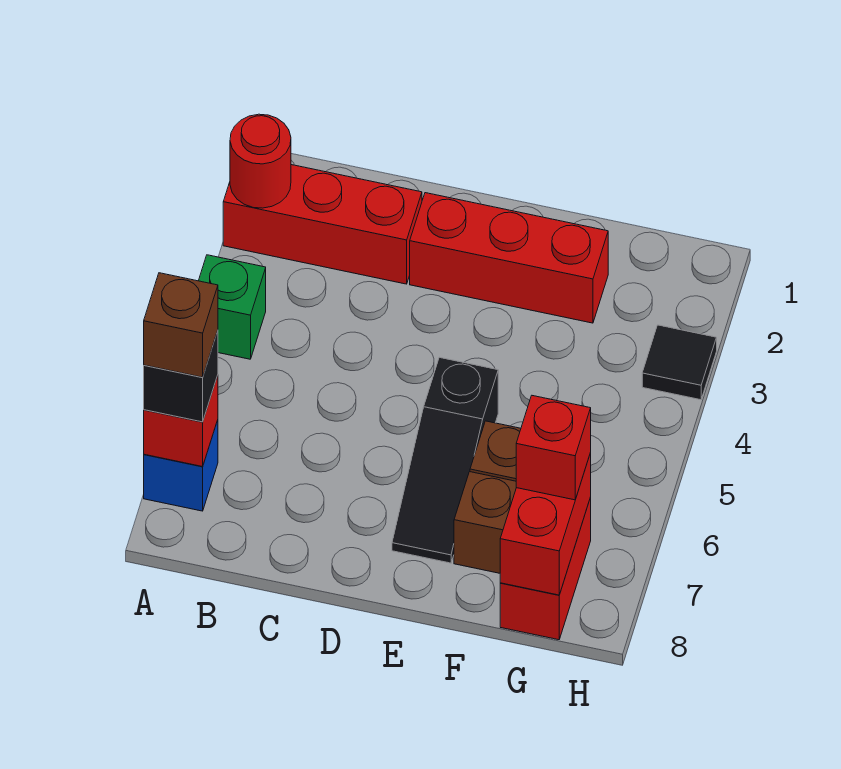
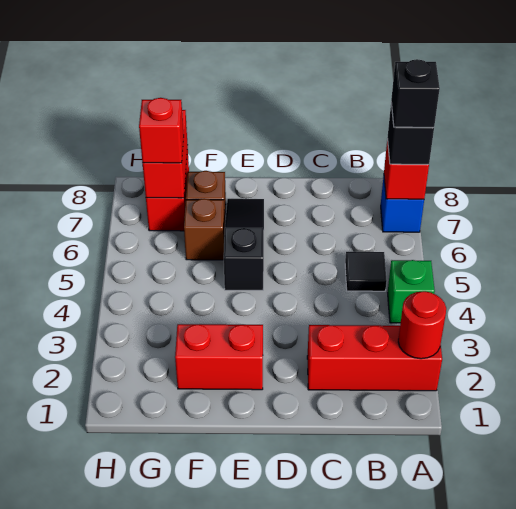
brown brick A7 level 4 -> black brick A7 level 4
red brick D2:F2 level 1 -> red brick E2:F2 level 1
black tile H3 level 1 -> black tile B5 level 1

